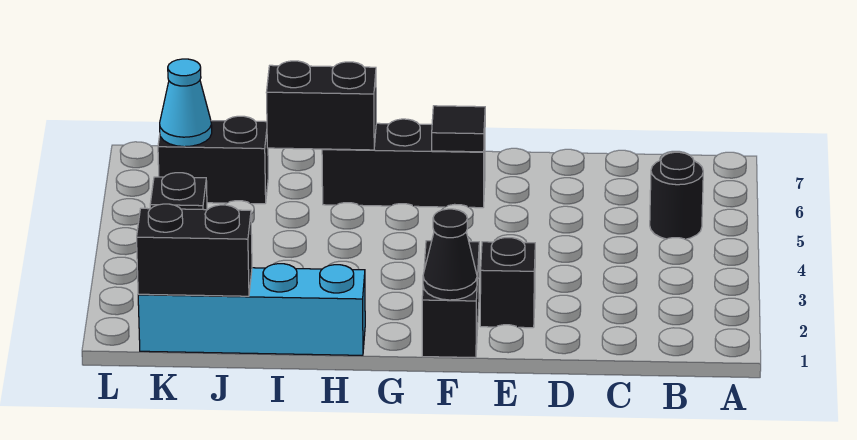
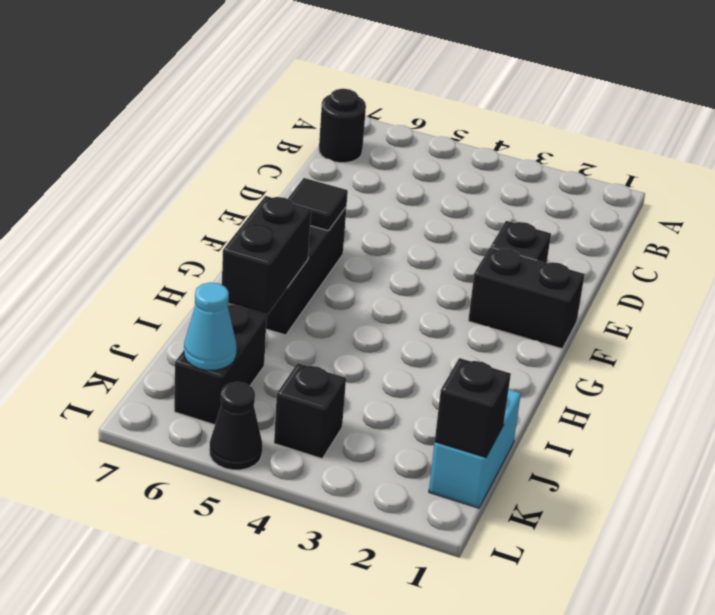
black round brick B5 level 1 -> black round brick B7 level 1
black cone F1 level 2 -> black cone L5 level 1
cyan brick H1:K1 level 1 -> cyan brick J1:K1 level 1
black brick J1:K1 level 2 -> black brick K1 level 2

